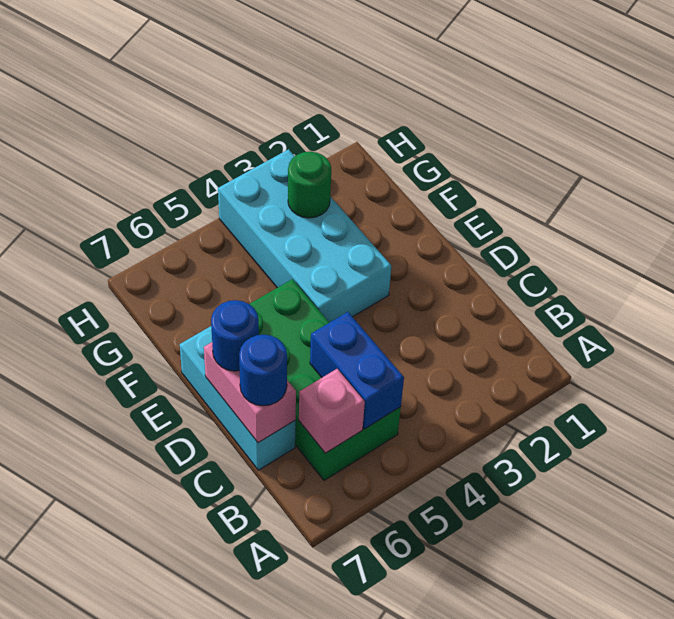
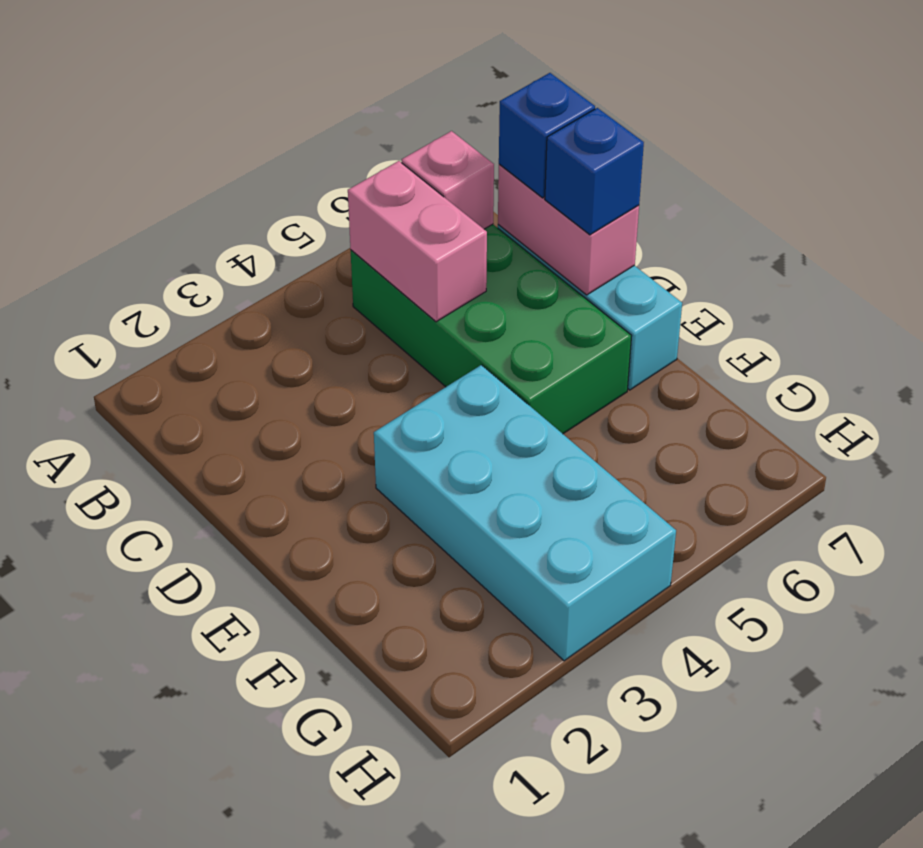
blue brick B5:C5 level 2 -> pink brick B5:C5 level 2
blue round brick C7 level 3 -> blue brick C7 level 3
blue round brick D7 level 3 -> blue brick D7 level 3
green round brick G3 level 2 -> none

